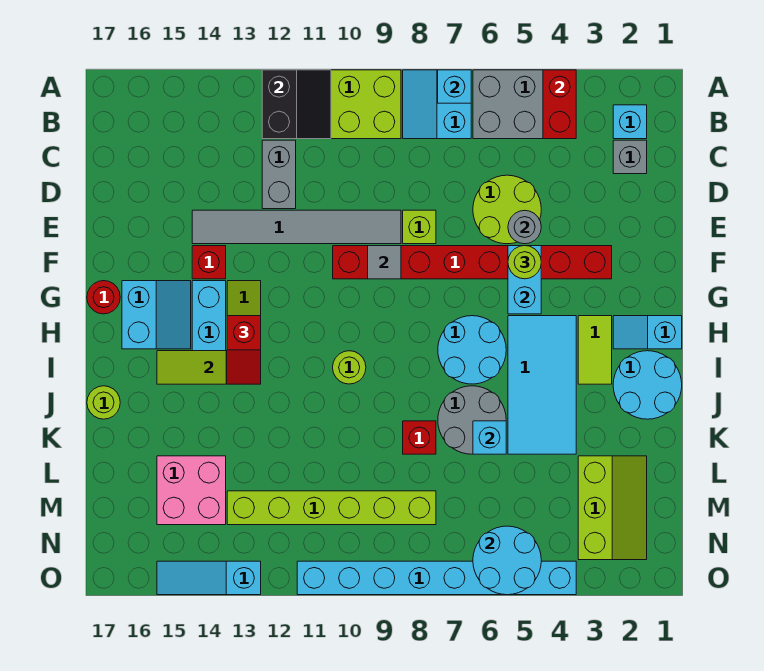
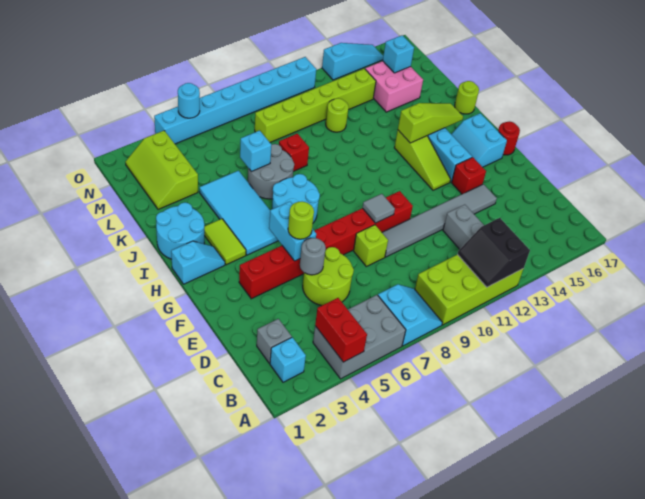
cyan brick A7 level 2 -> cyan brick M15 level 2
red slope H13:I13 level 3 top H -> none
lime round brick I10 level 1 -> lime round brick L11 level 1
cyan round brick N5:O6 level 2 -> cyan round brick O5 level 2

